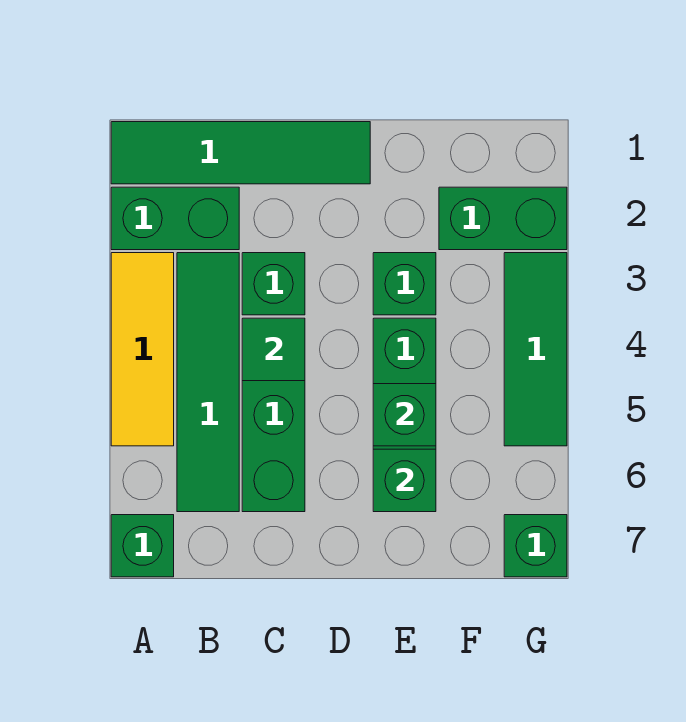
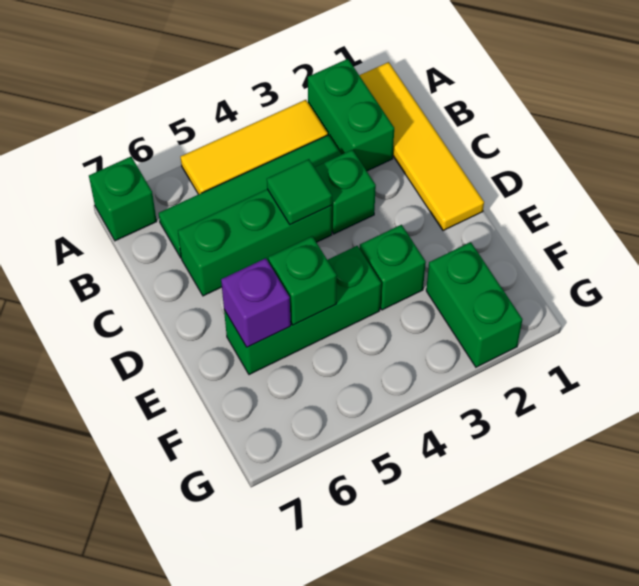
green tile A1:D1 level 1 -> yellow tile A1:D1 level 1
green brick E6 level 2 -> purple brick E6 level 2
green tile G3:G5 level 1 -> none
green brick G7 level 1 -> none

